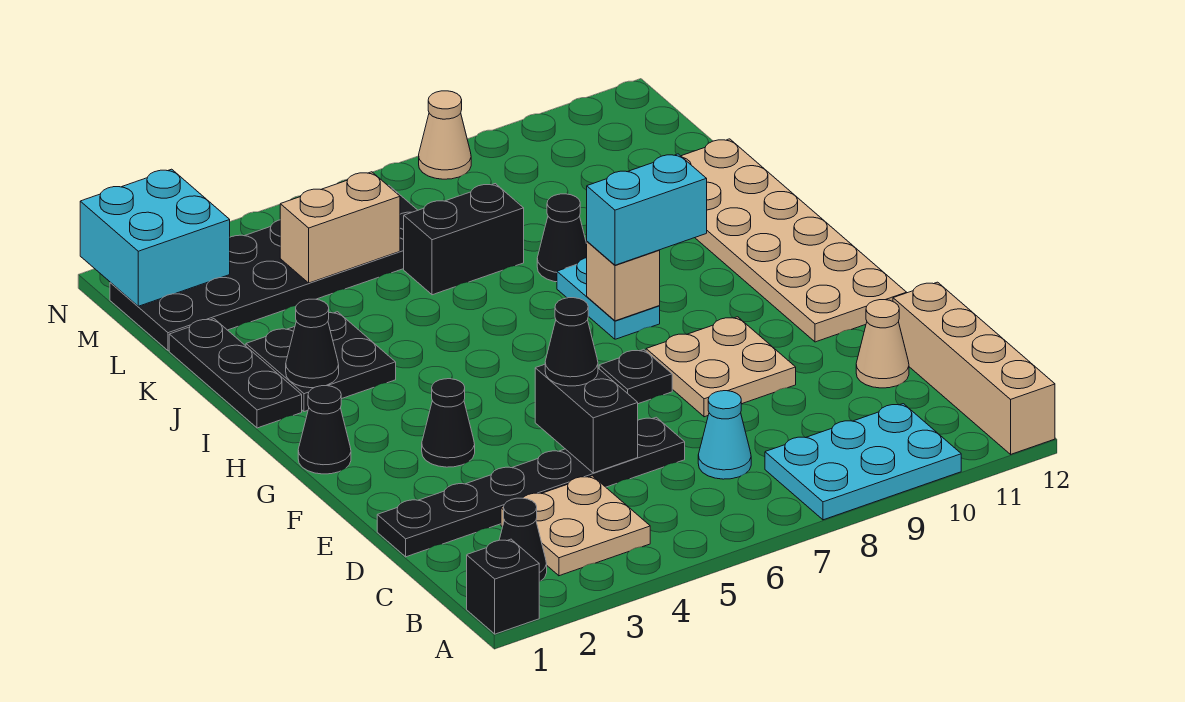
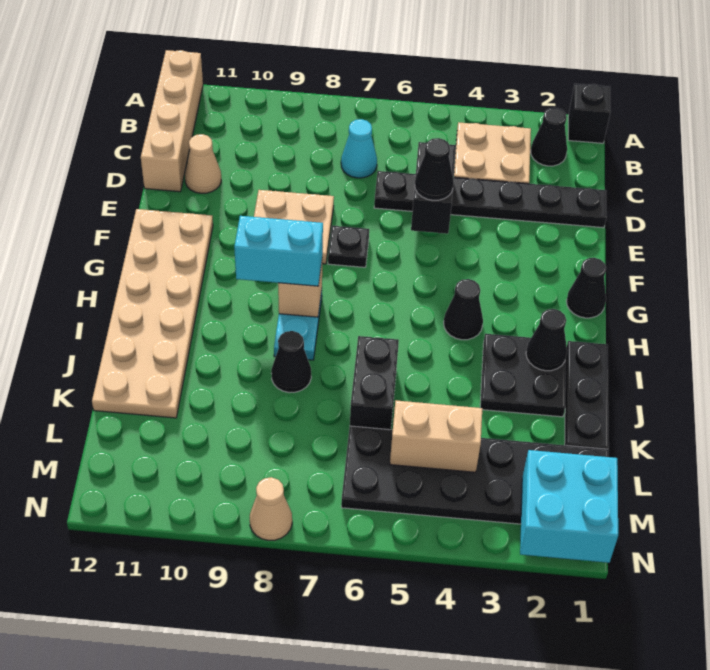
cyan plate A8:B10 level 1 -> none
black cone F3 level 1 -> black cone H4 level 1
black brick K6:K7 level 1 -> black brick J6:K6 level 1

